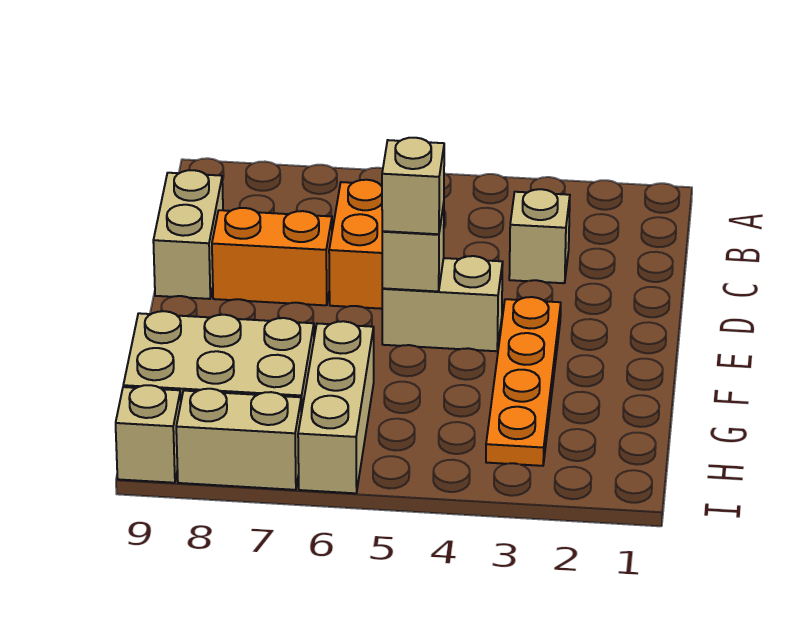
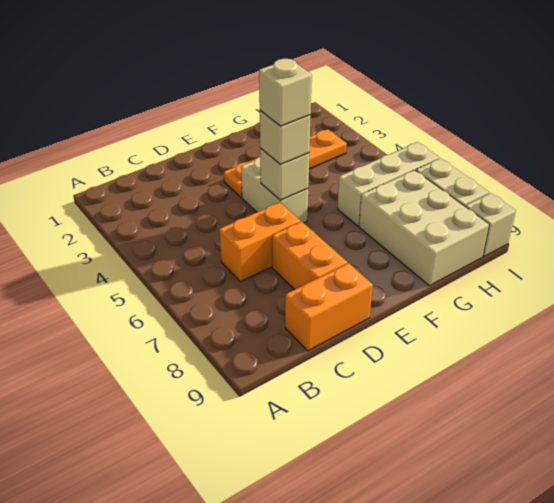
tan brick C3 level 1 -> tan brick E5 level 4
tan brick C9:D9 level 1 -> orange brick C9:D9 level 1

